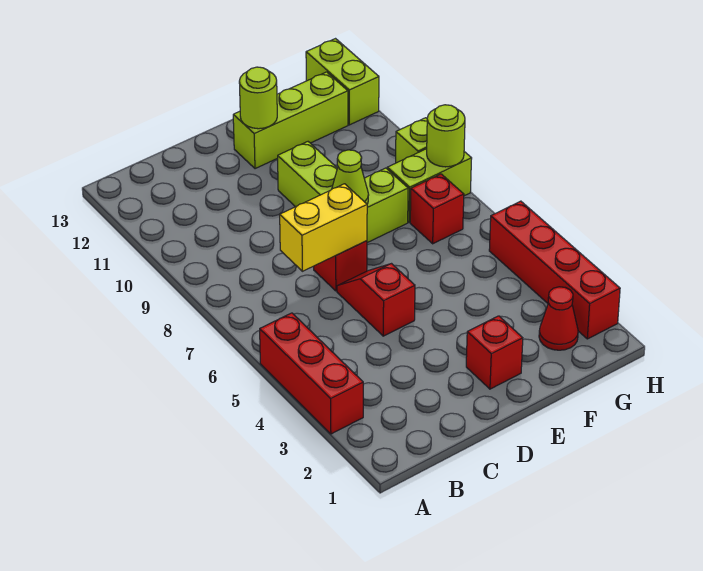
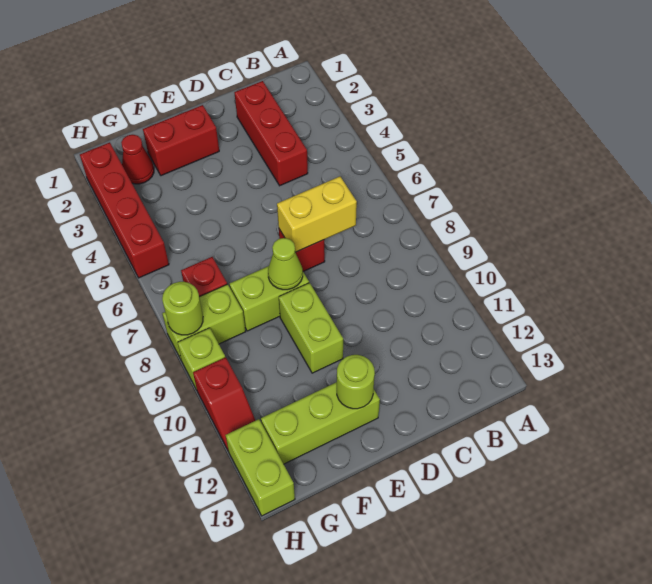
red brick A3:A5 level 1 -> red brick C2:C4 level 1
red slope D5:D6 level 1 top 5 -> red slope H10:H11 level 1 top 10
red brick E2 level 1 -> red brick E2:F2 level 1

